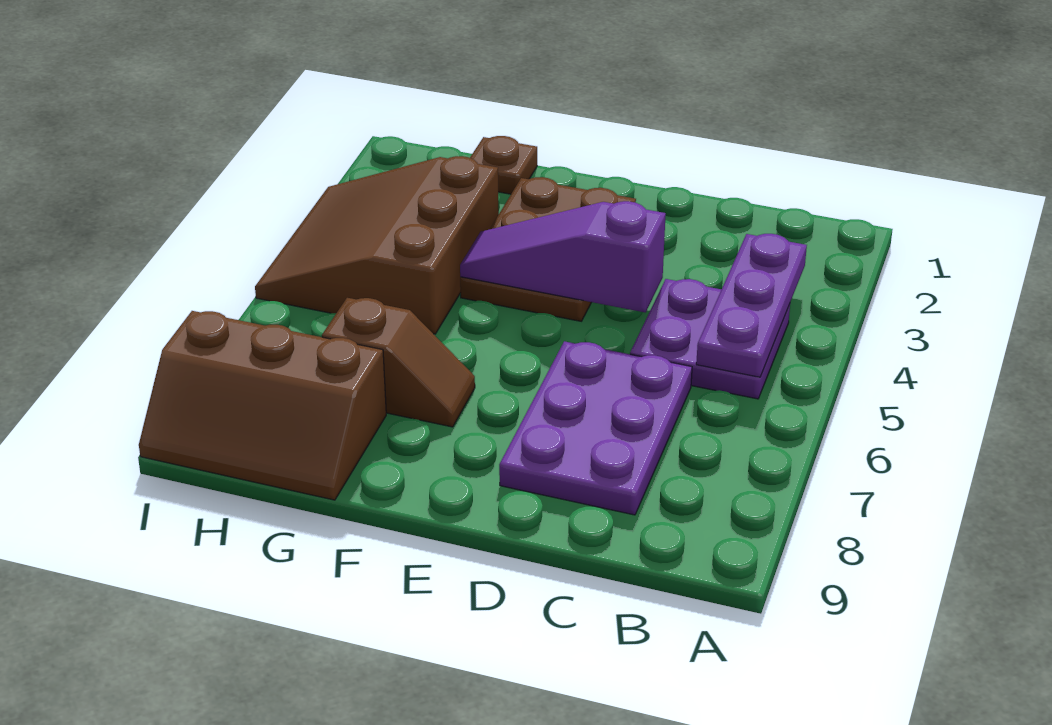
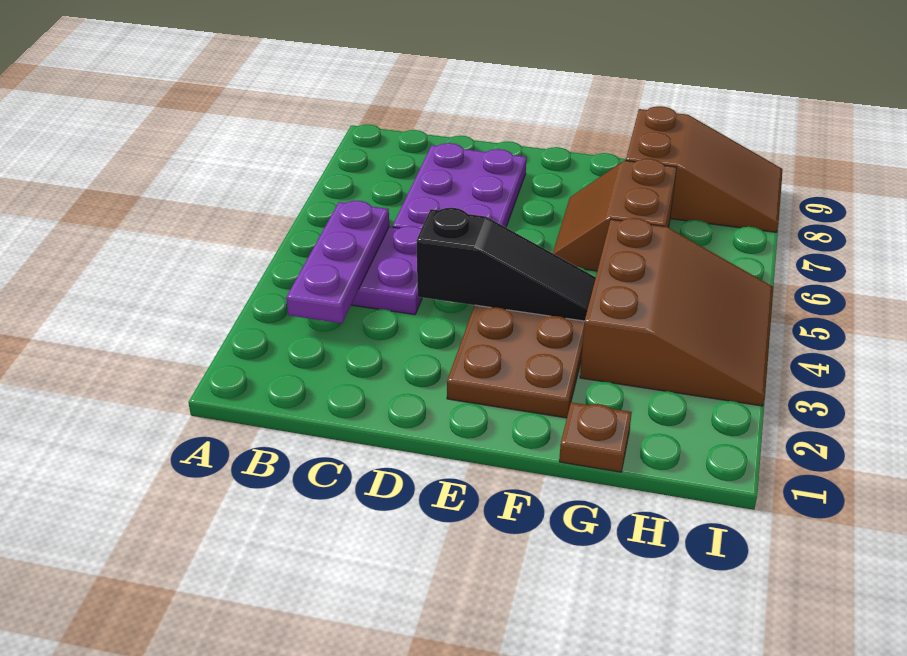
purple slope D4:F4 level 2 top D -> black slope D4:F4 level 2 top D
brown slope F7:G7 level 1 top G -> brown slope F6:G7 level 1 top G
brown slope G8:I9 level 1 top 8 -> brown slope G8:I9 level 1 top G

